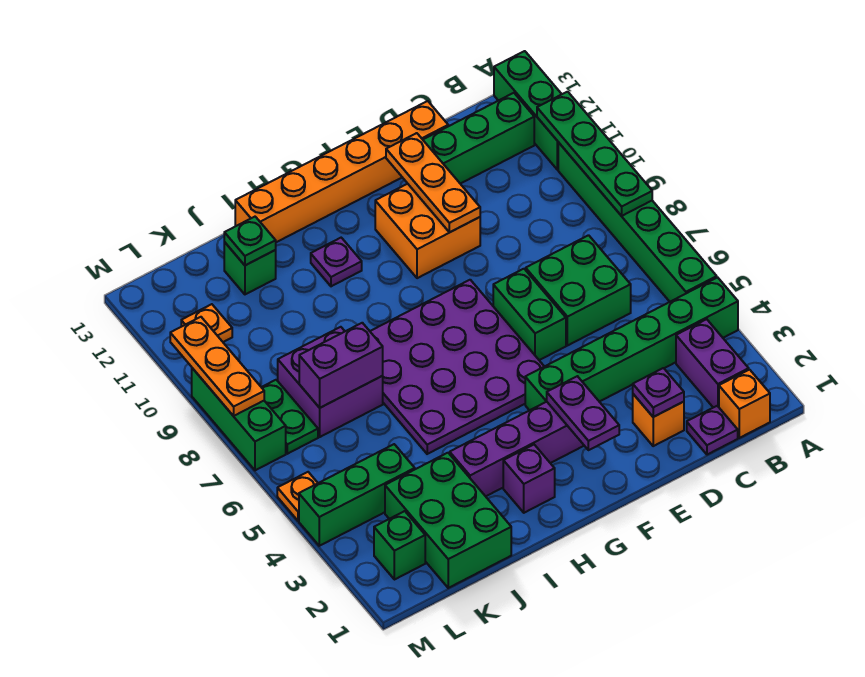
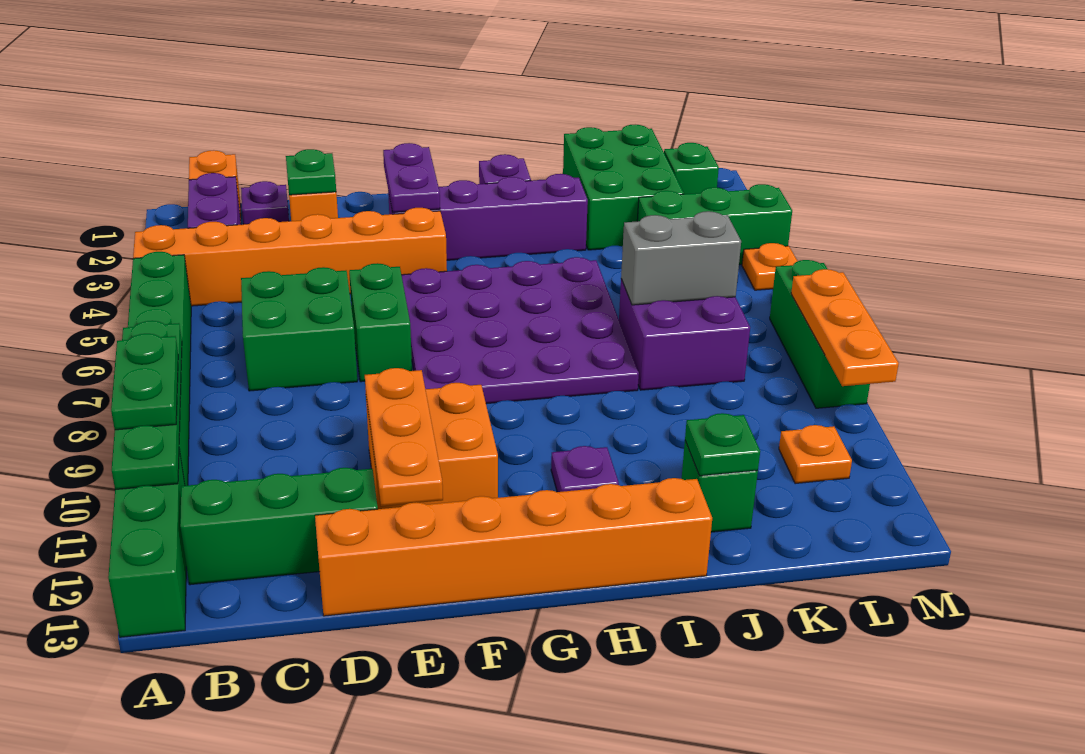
green brick A4:F4 level 1 -> orange brick A4:F4 level 1
purple plate D2 level 2 -> green plate D2 level 2
purple brick J7:K7 level 2 -> grey brick J7:K7 level 2
green plate L7:L8 level 1 -> green plate A9:A10 level 3

